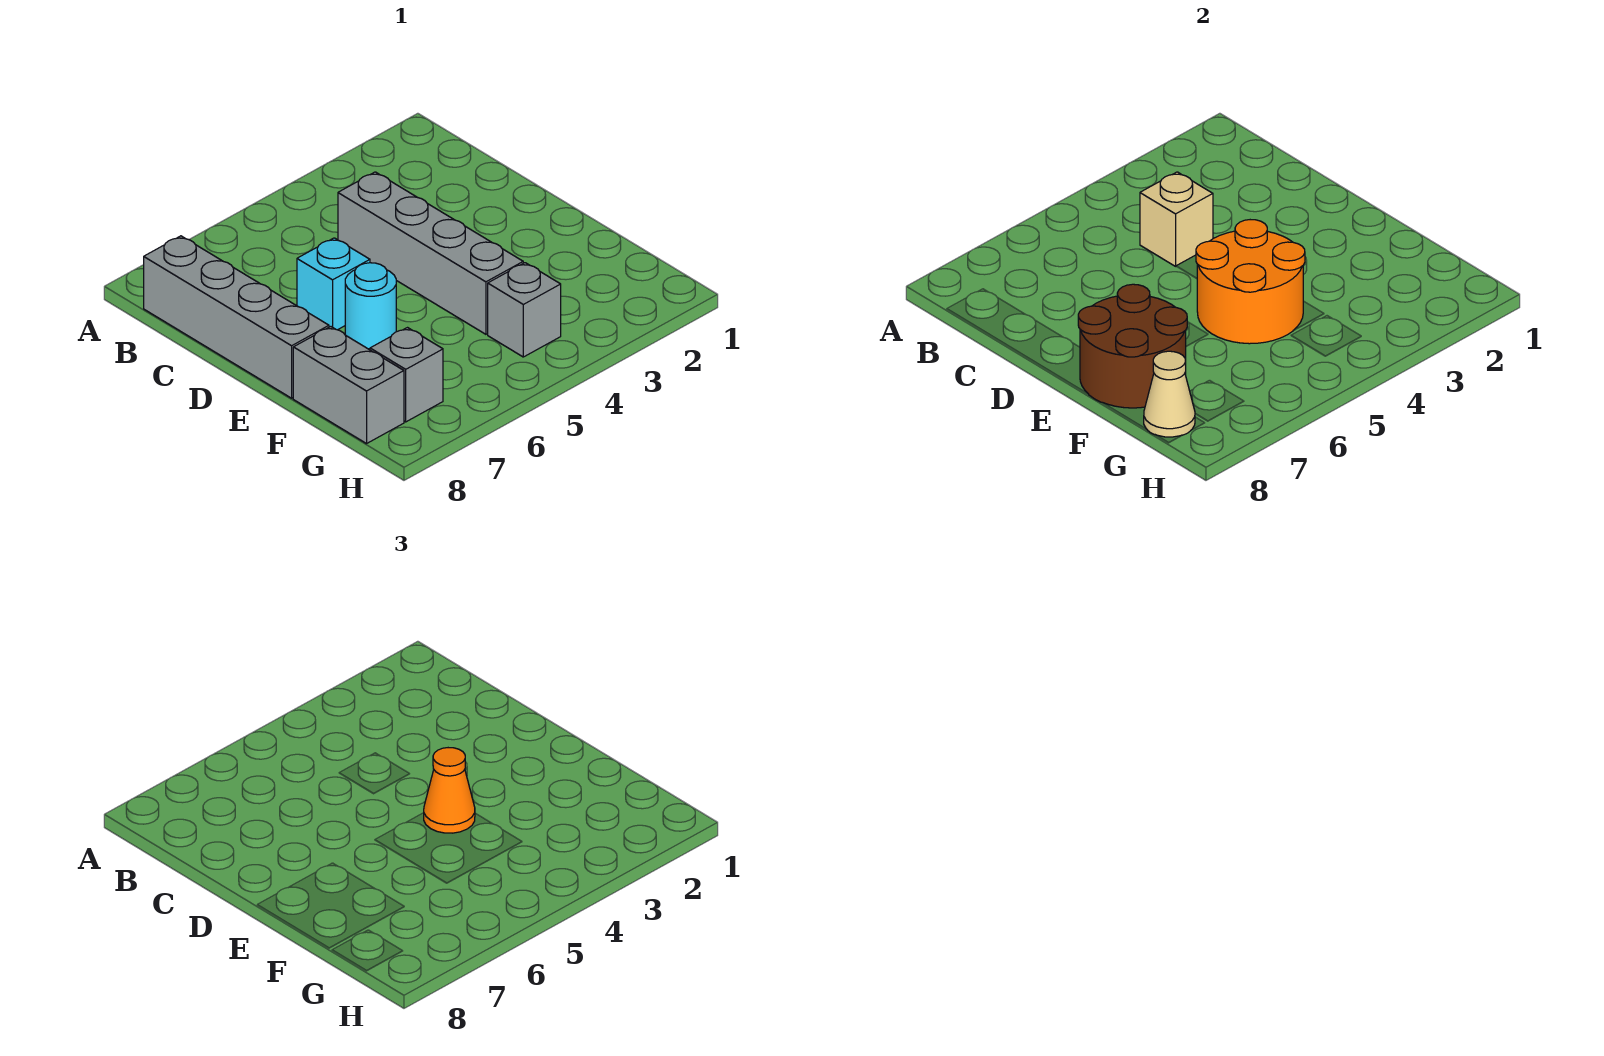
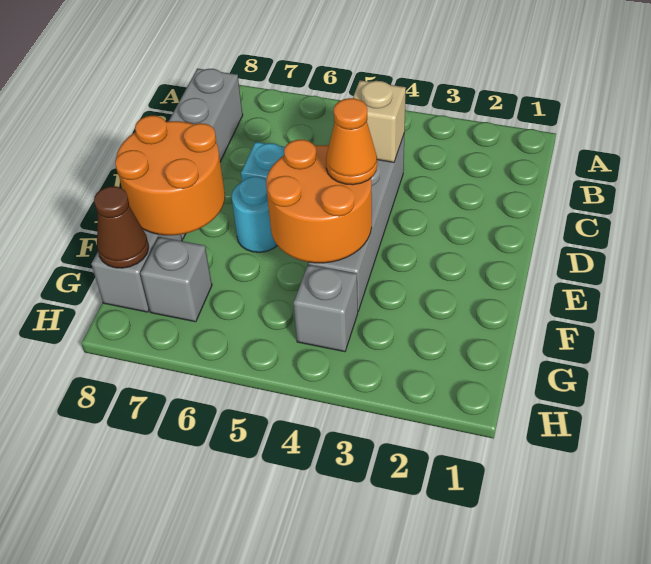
brown round brick E7:F8 level 2 -> orange round brick E7:F8 level 2
tan cone G8 level 2 -> brown cone G8 level 2

